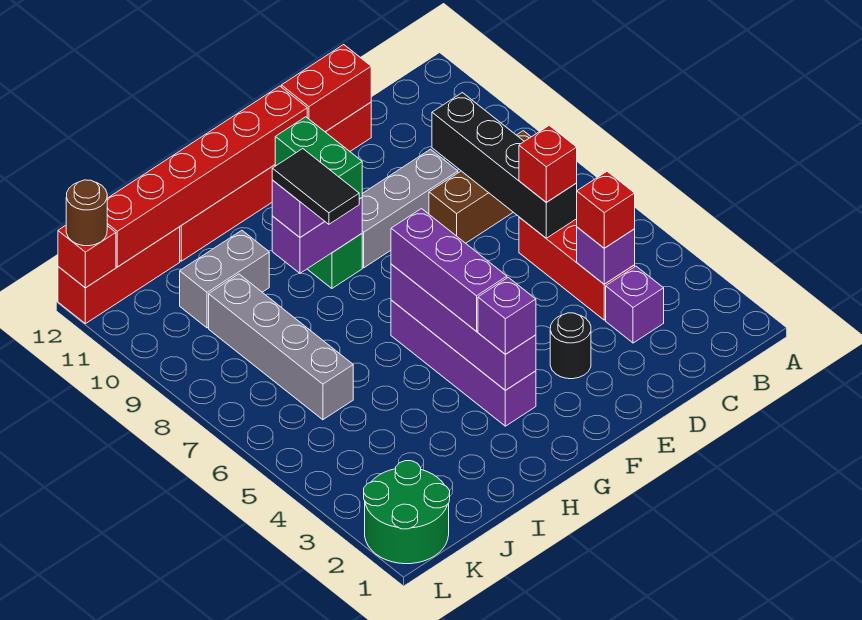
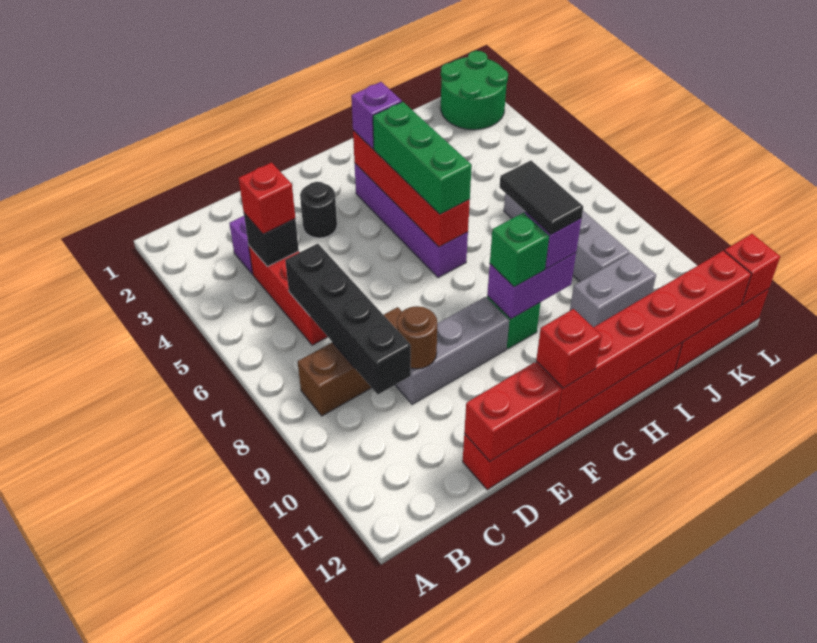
purple brick C4 level 2 -> black brick C4 level 2
red brick C6 level 3 -> red brick F12 level 3
purple brick G3:G6 level 2 -> red brick G3:G6 level 2
purple brick G4:G6 level 3 -> green brick G4:G6 level 3
green brick G9:G10 level 3 -> green brick G9 level 3
brown round brick L12 level 3 -> brown round brick D9 level 2

